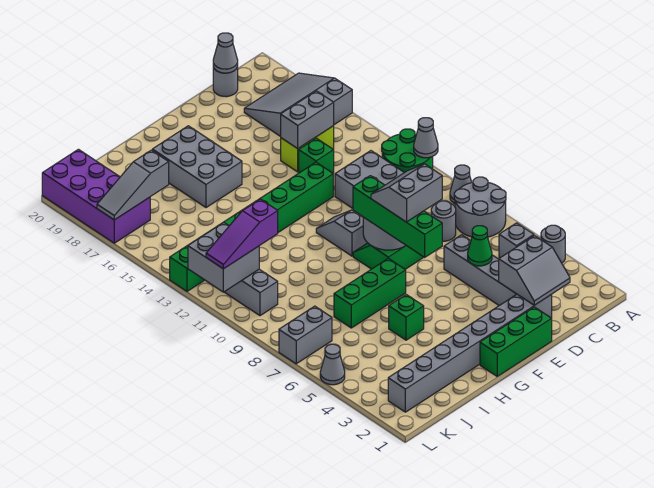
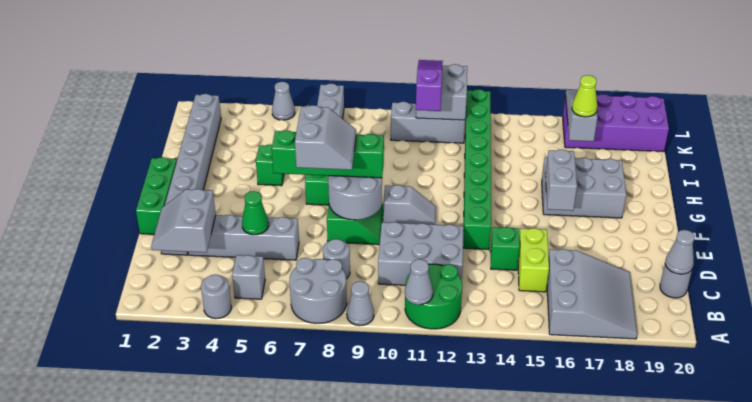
grey brick C15:D15 level 2 -> grey brick F16:G16 level 2
none -> lime cone J17 level 3

